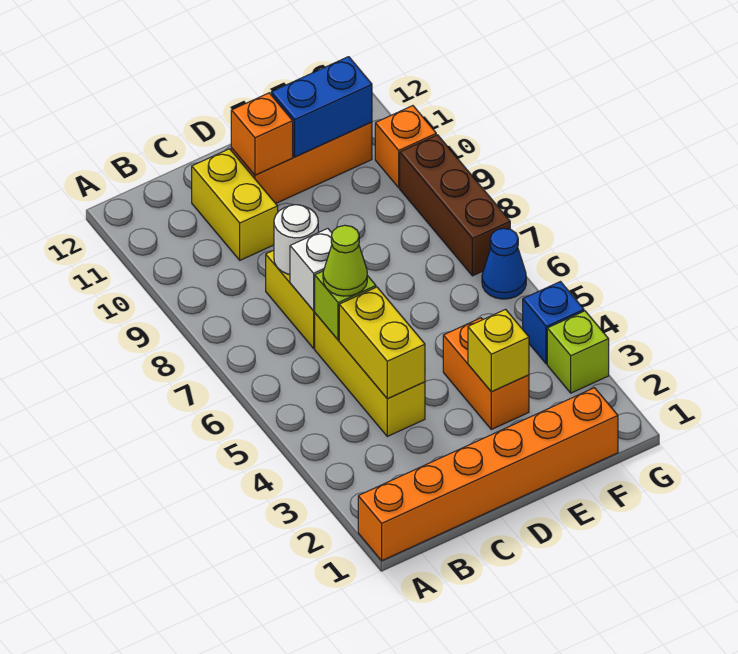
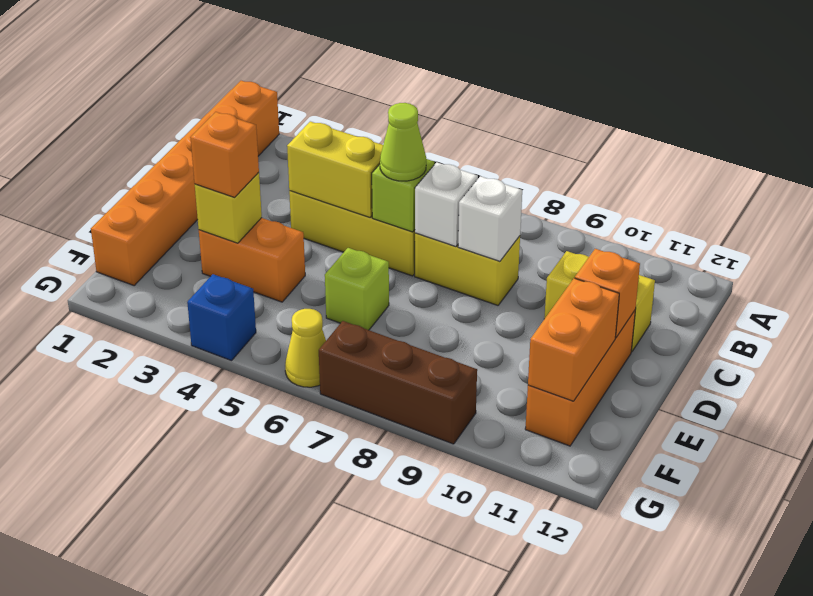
white round brick C8 level 2 -> white brick C8 level 2
blue brick E11:F11 level 2 -> orange brick E11:F11 level 2
lime brick G3 level 1 -> lime brick E6 level 1
blue cone G6 level 1 -> yellow cone G6 level 1
orange brick G10 level 1 -> orange brick E3 level 3

